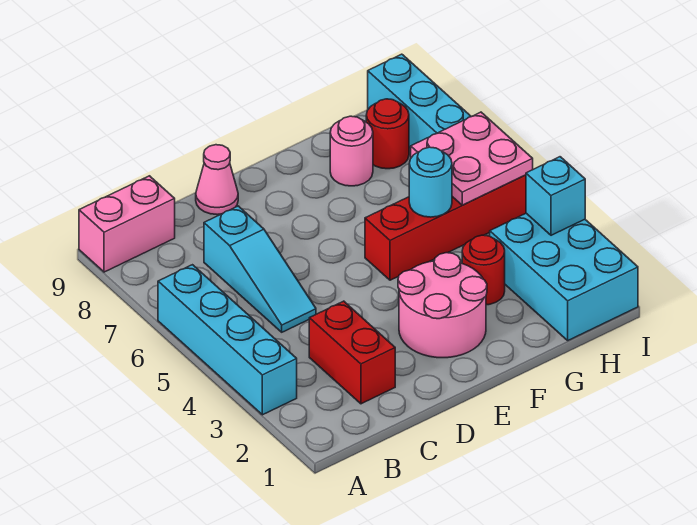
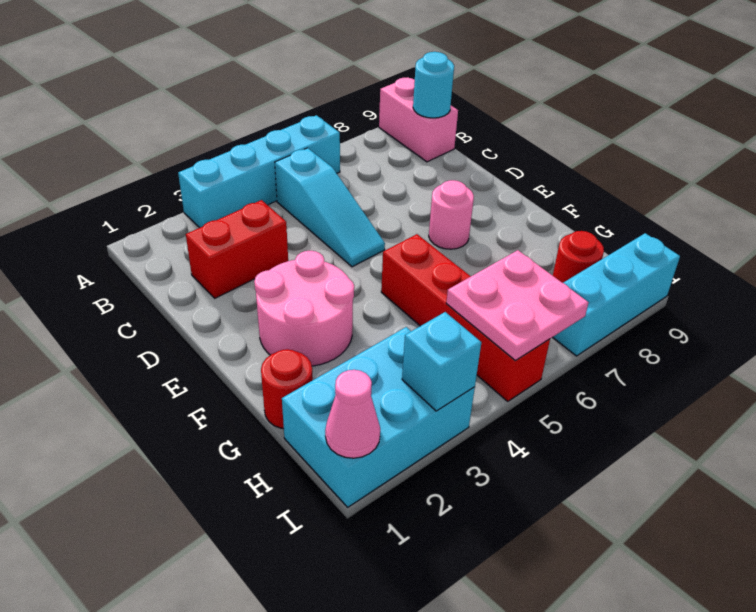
cyan slope C5:C7 level 1 top 7 -> cyan slope B5:D5 level 1 top B
pink cone D9 level 1 -> pink cone I1 level 2
red round brick G3 level 1 -> red round brick G1 level 1
cyan round brick G5 level 2 -> cyan round brick B9 level 2
pink round brick G8 level 1 -> pink round brick E7 level 1

